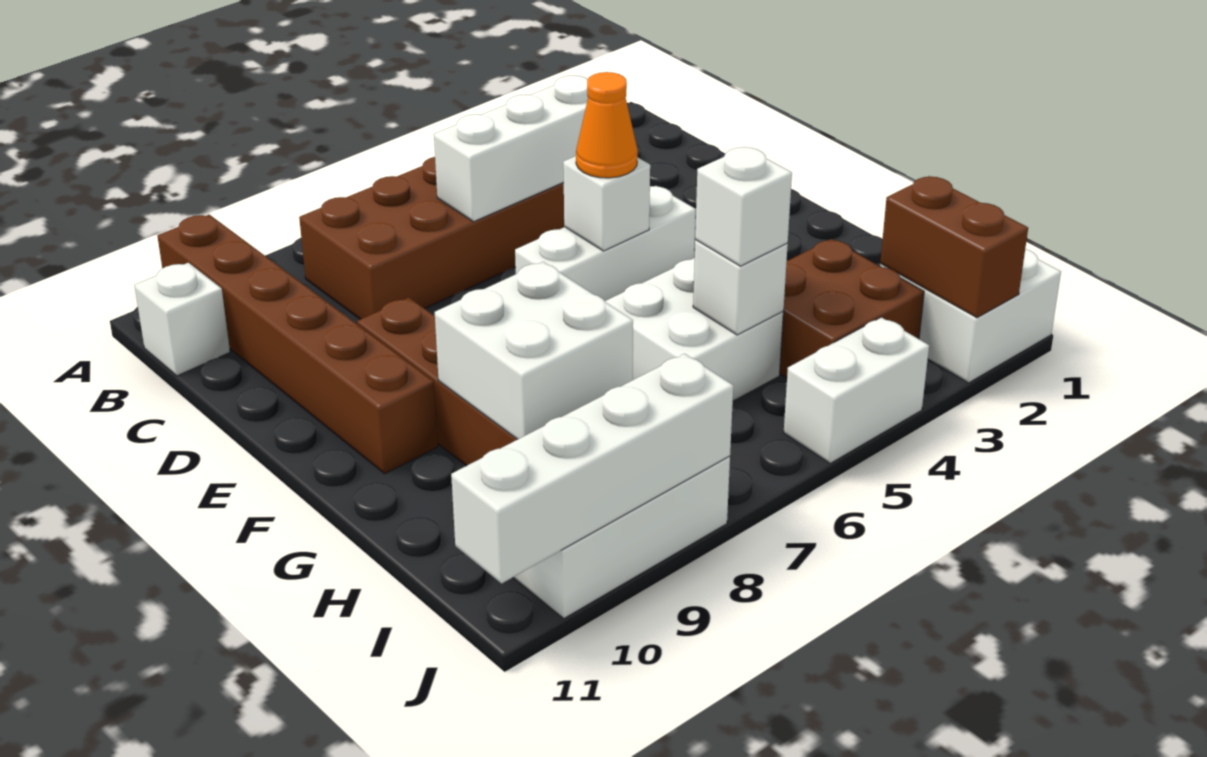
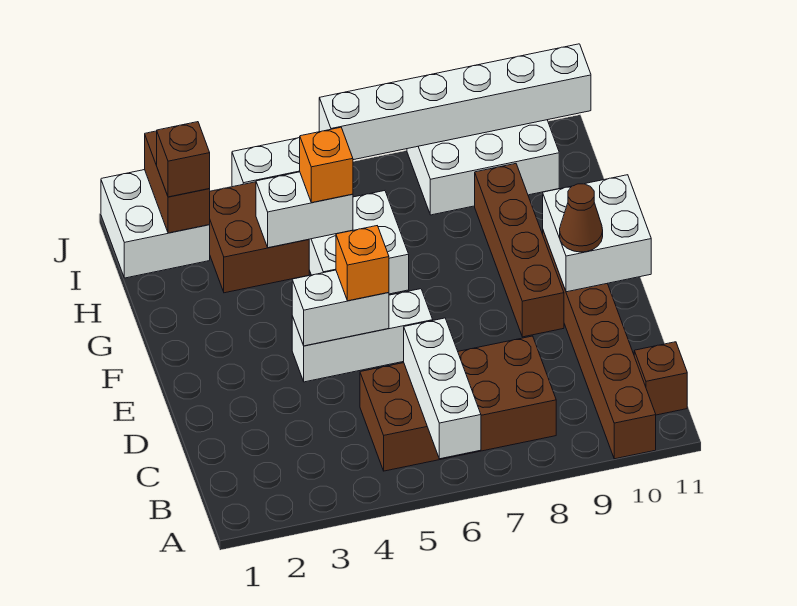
white brick B11 level 1 -> brown brick B11 level 1
white brick C4:C6 level 2 -> white brick A6:C6 level 2
white brick E5 level 2 -> white brick E4:E5 level 2
orange cone E5 level 3 -> orange brick E5 level 3
none -> brown cone E10 level 3
white brick G8:H9 level 2 -> white brick E10:F11 level 2
white brick H5 level 2 -> white brick H4:H5 level 2
white brick H5 level 3 -> orange brick H5 level 3
none -> brown brick I2 level 3
white brick J8:J11 level 2 -> white brick J6:J11 level 2

